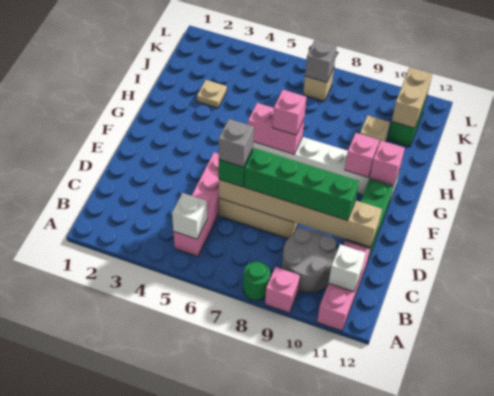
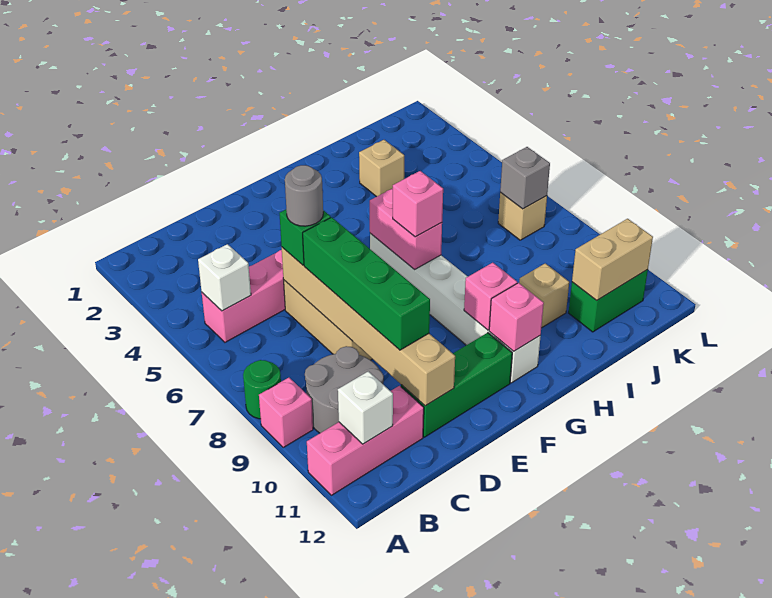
grey brick D6 level 4 -> grey round brick D6 level 4
tan plate I3 level 1 -> tan brick I3 level 1

